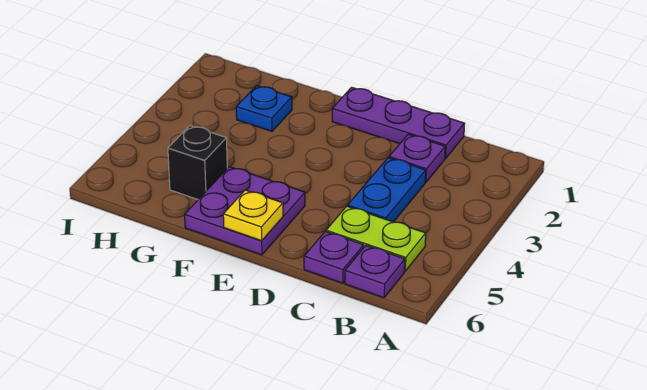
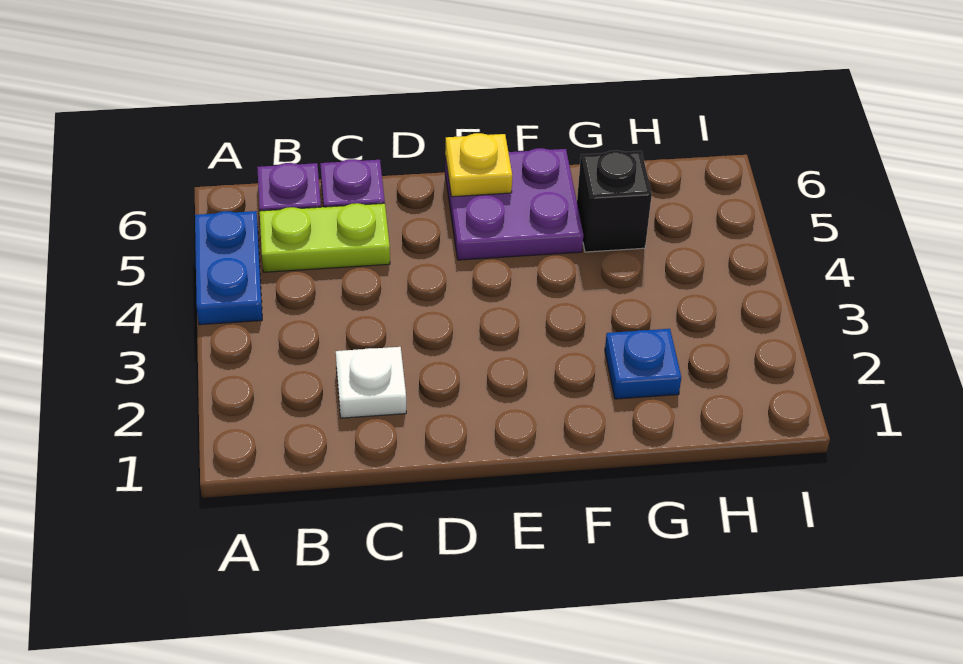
purple plate C1:E1 level 1 -> none
purple plate C2 level 1 -> white plate C2 level 1
blue plate C3:C4 level 1 -> blue plate A4:A5 level 1

